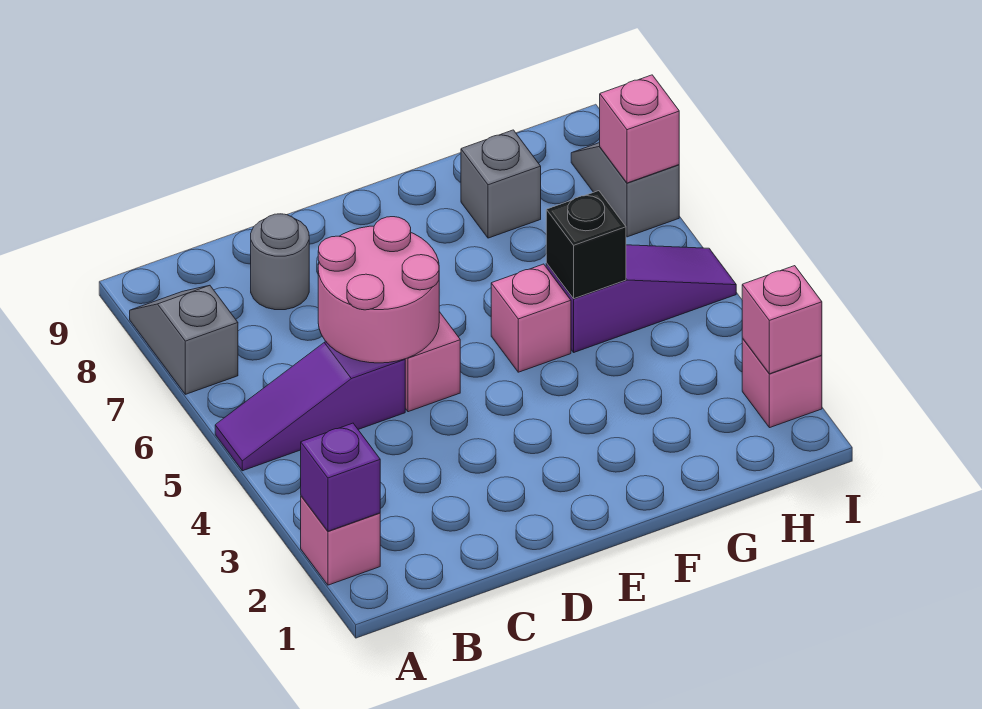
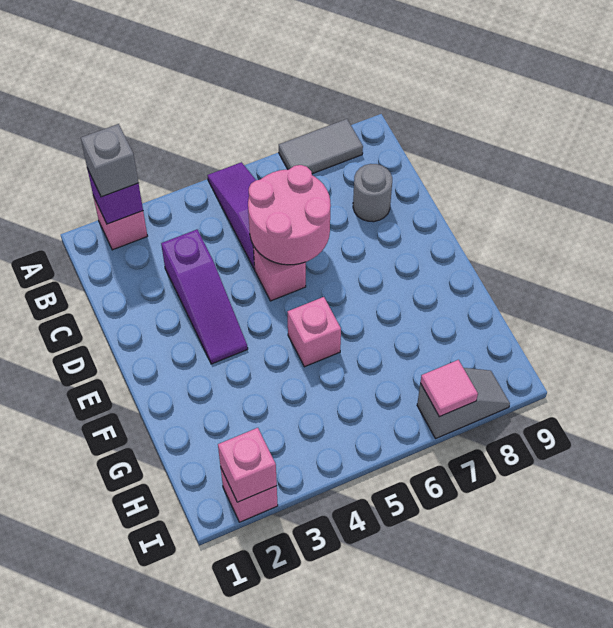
grey slope A7:A8 level 1 top 7 -> grey tile A7:A8 level 1
purple slope G5:I5 level 1 top G -> purple slope C3:E3 level 1 top C
black brick G5 level 2 -> none
grey brick G8 level 1 -> grey brick A2 level 3
pink brick I7 level 2 -> pink tile I7 level 2

